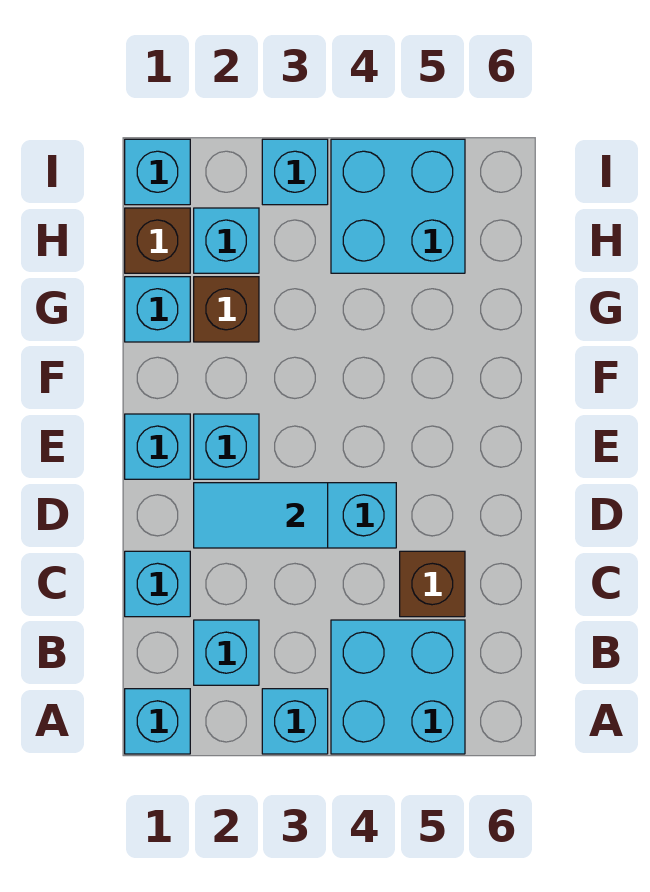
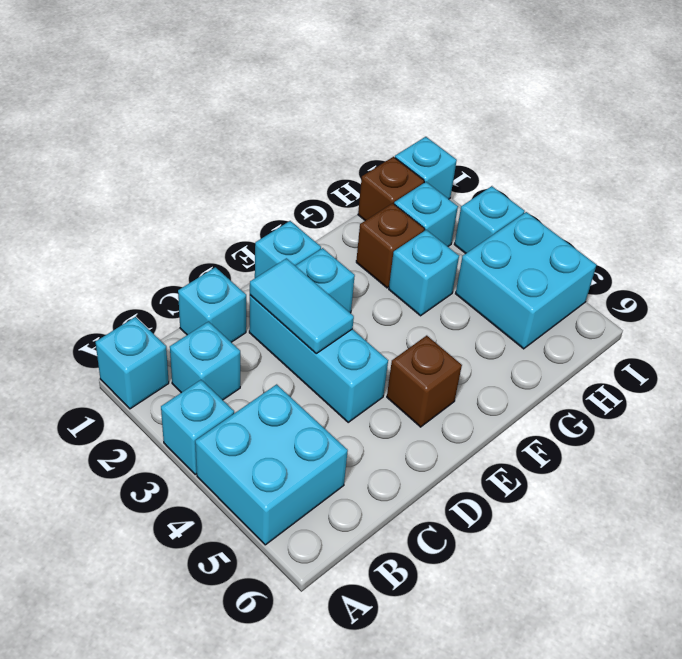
brown brick C5 level 1 -> brown brick E5 level 1
cyan brick G1 level 1 -> cyan brick G3 level 1

